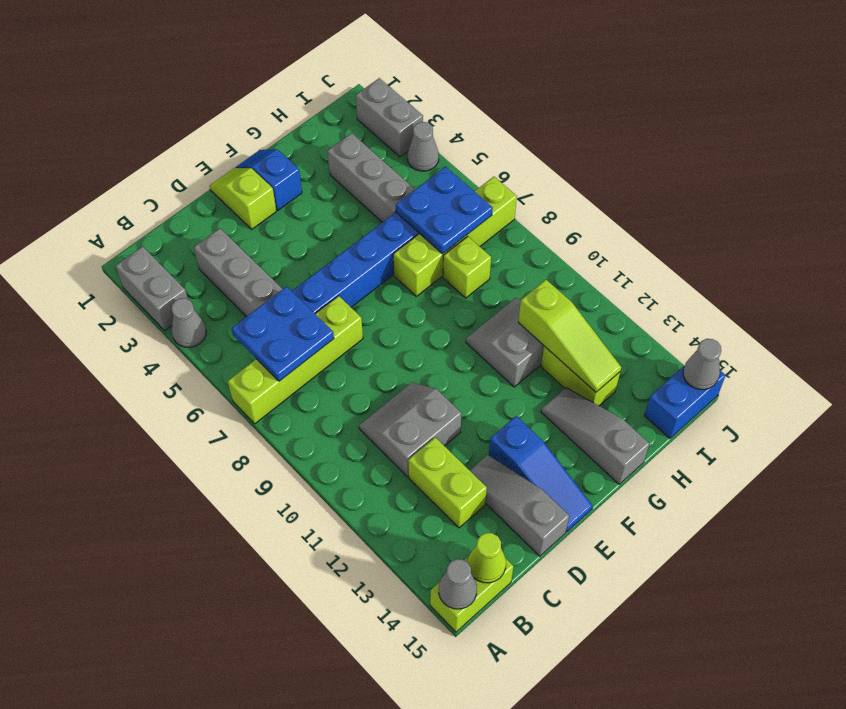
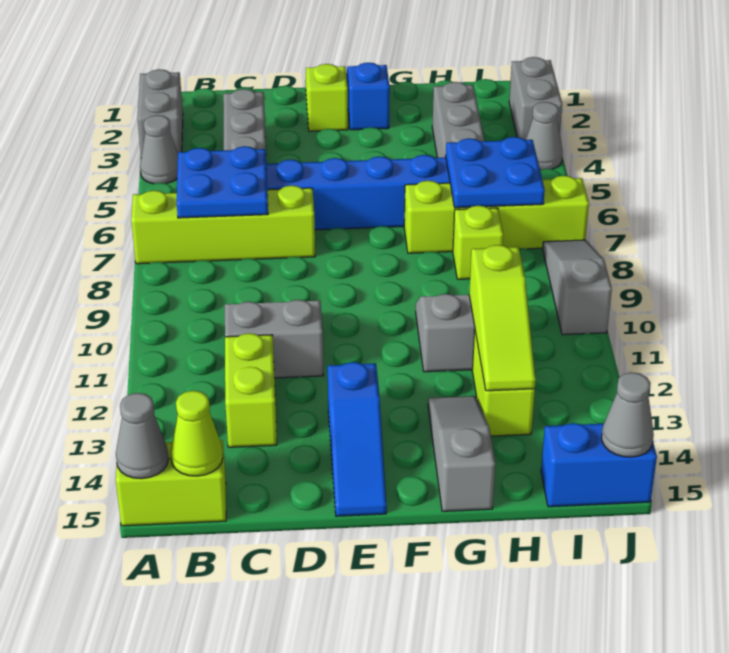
grey slope D13:D15 level 1 top 15 -> grey slope J8:J10 level 1 top 10

